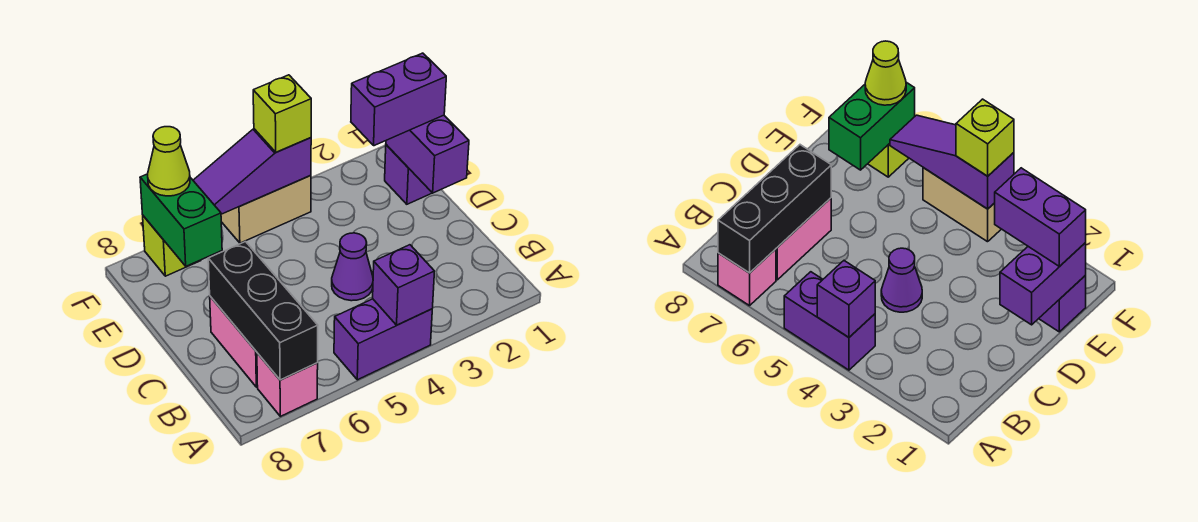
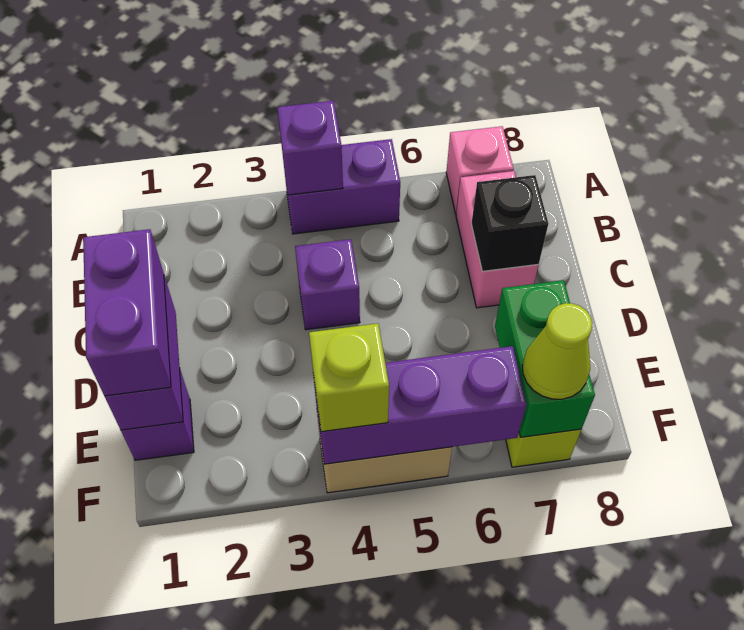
black brick A7:C7 level 2 -> black brick C7 level 2
purple cone C4 level 1 -> purple brick C4 level 1
purple brick E1:E2 level 3 -> purple brick D1:E1 level 3
purple slope F4:F6 level 2 top 4 -> purple brick F4:F6 level 2

